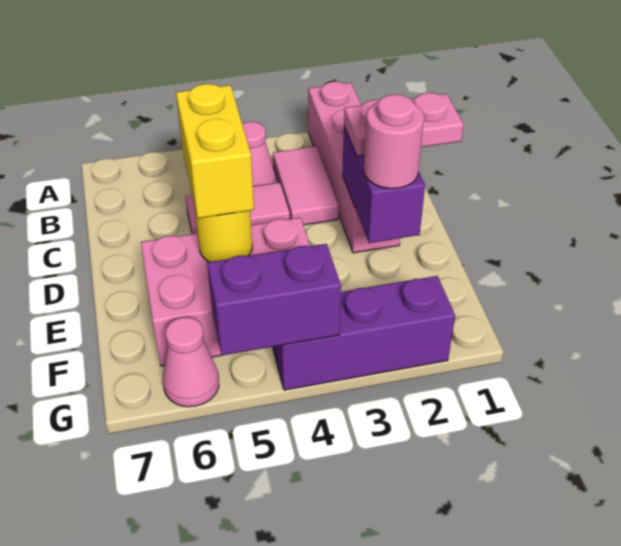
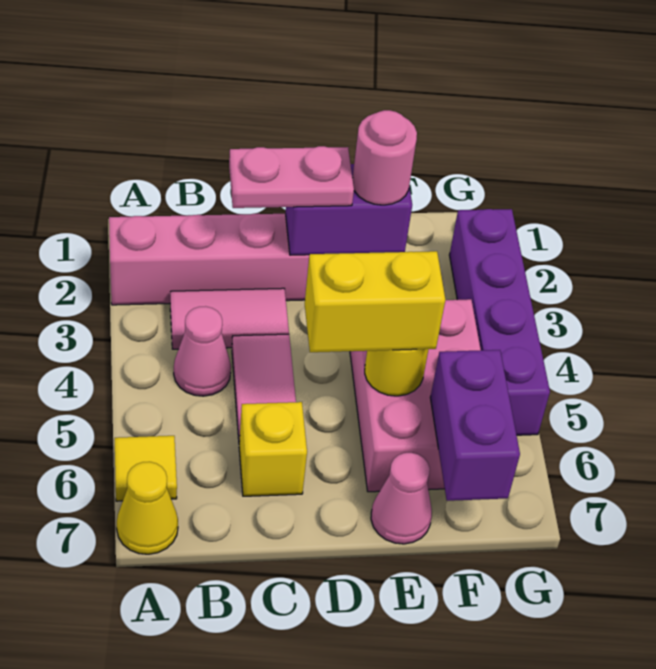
none -> yellow tile A6 level 1
none -> yellow cone A7 level 1
none -> yellow brick C6 level 1
pink plate D1:D2 level 3 -> pink plate C2:D2 level 3
purple brick G2:G4 level 1 -> purple brick G2:G5 level 1
purple brick G4:G5 level 2 -> purple brick F6:F7 level 2
pink cone G6 level 1 -> pink cone E7 level 1

